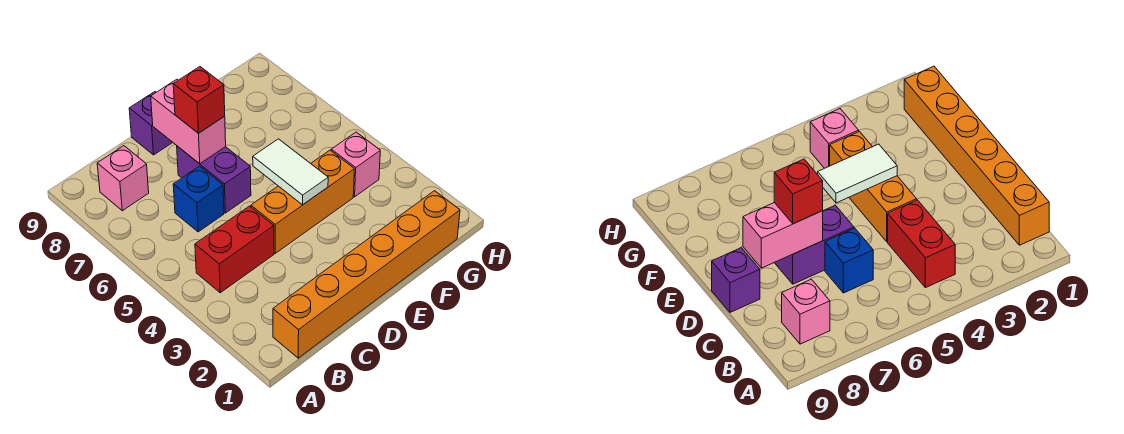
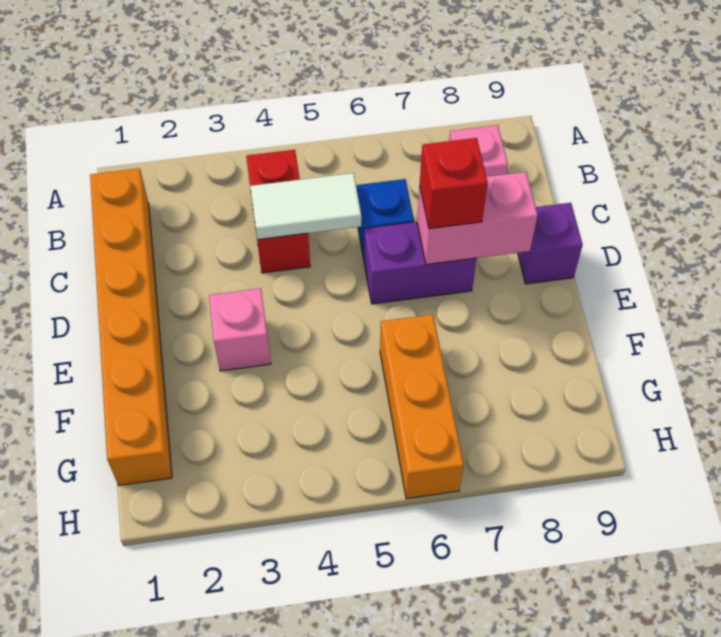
orange brick D4:F4 level 1 -> orange brick F6:H6 level 1
white tile E4:E5 level 2 -> white tile C4:C5 level 2
pink brick G4 level 1 -> pink brick E3 level 1

